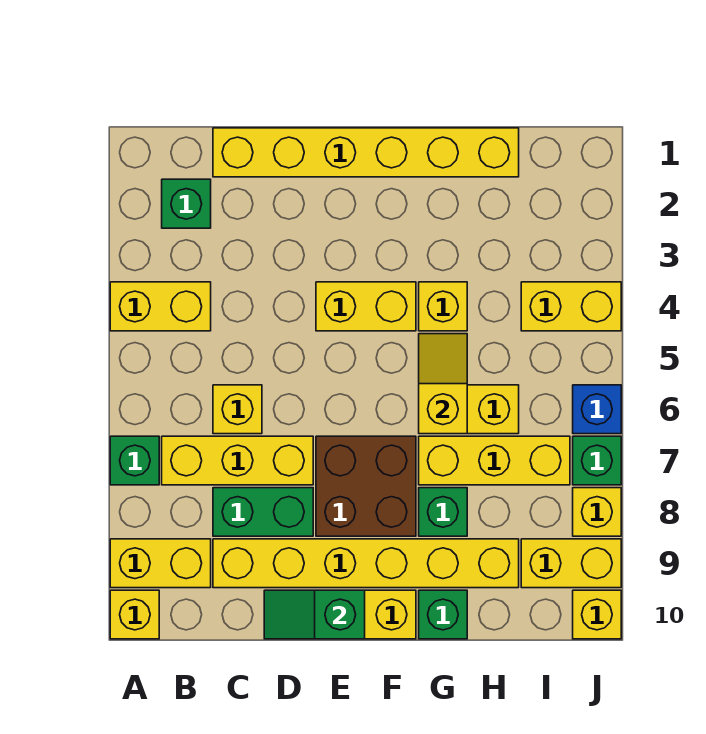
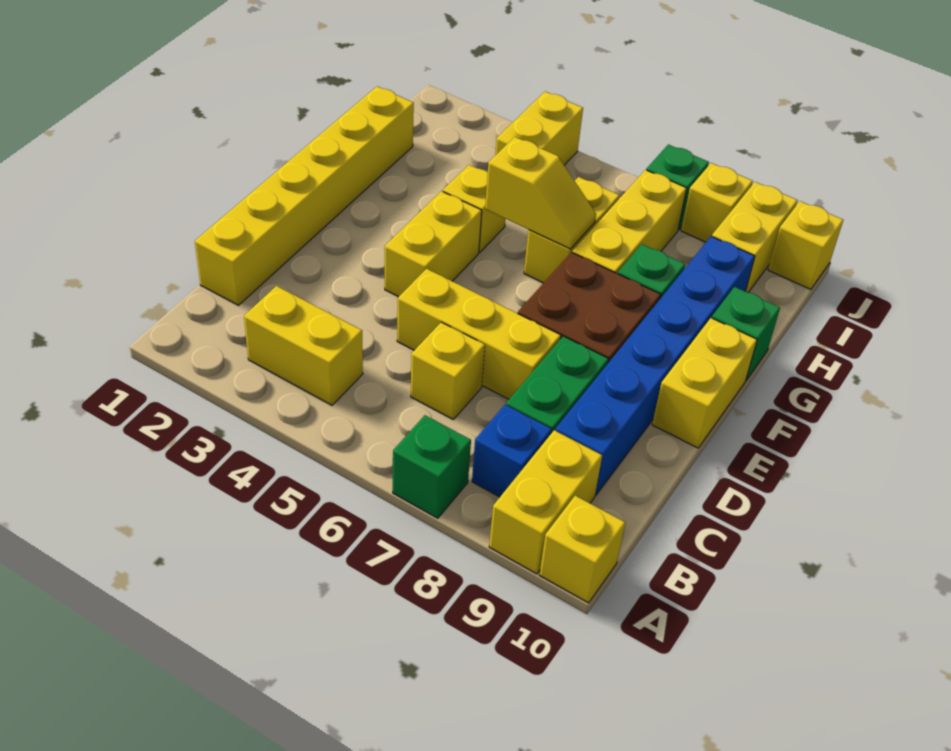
yellow brick A4:B4 level 1 -> yellow brick B3:B4 level 1
green brick B2 level 1 -> none
yellow brick B7:D7 level 1 -> yellow brick D5:D7 level 1
yellow brick C9:H9 level 1 -> blue brick C9:H9 level 1
green slope D10:E10 level 2 top E -> none
yellow slope G5:G6 level 2 top 6 -> yellow slope G5:G6 level 2 top 5
blue brick J6 level 1 -> blue brick B8 level 1

